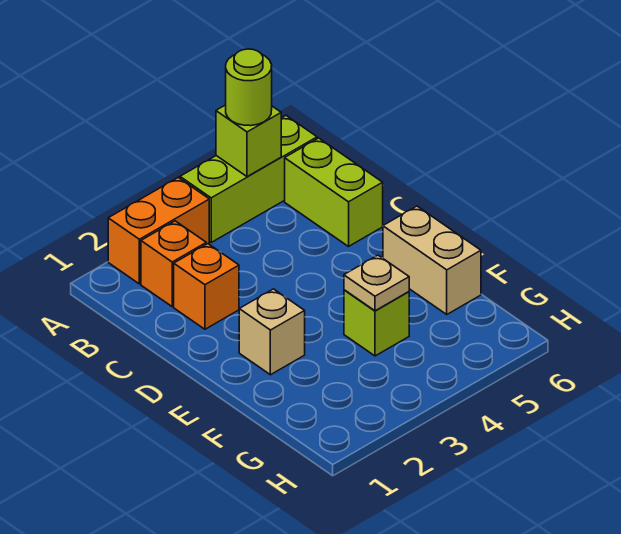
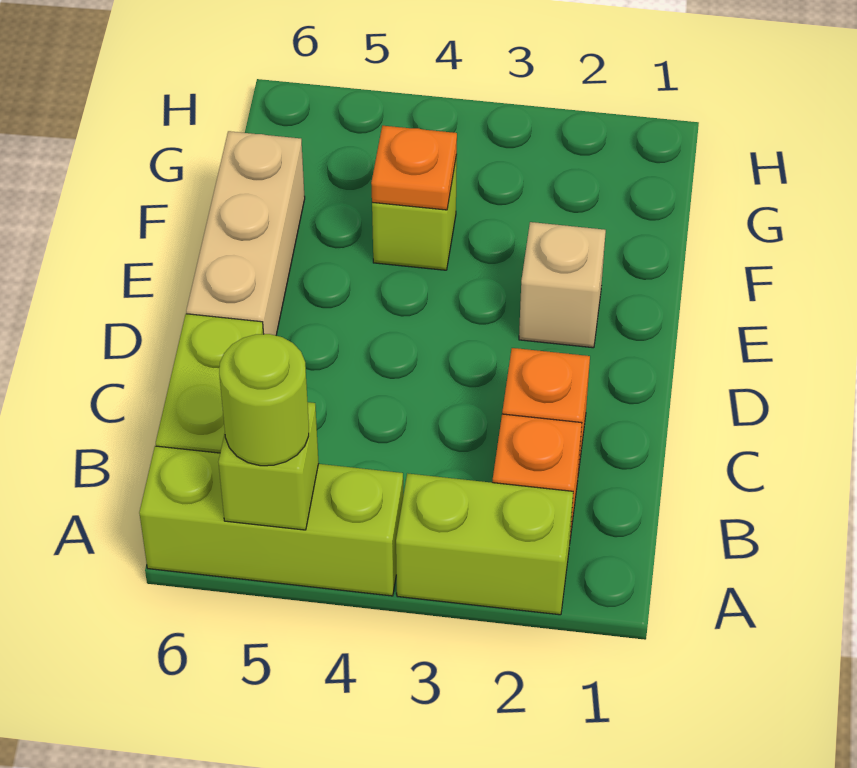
orange brick A2:A3 level 1 -> lime brick A2:A3 level 1
tan brick E6:F6 level 1 -> tan brick D6:F6 level 1
tan plate F4 level 2 -> orange plate F4 level 2

